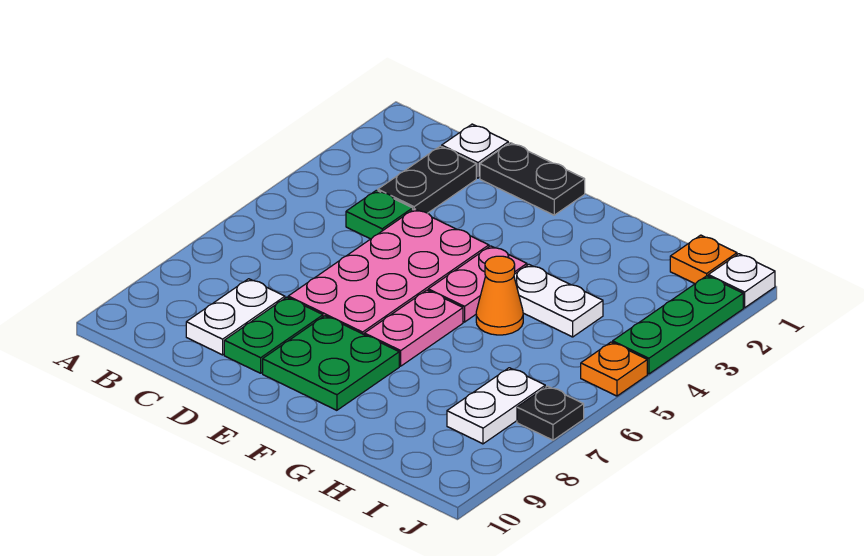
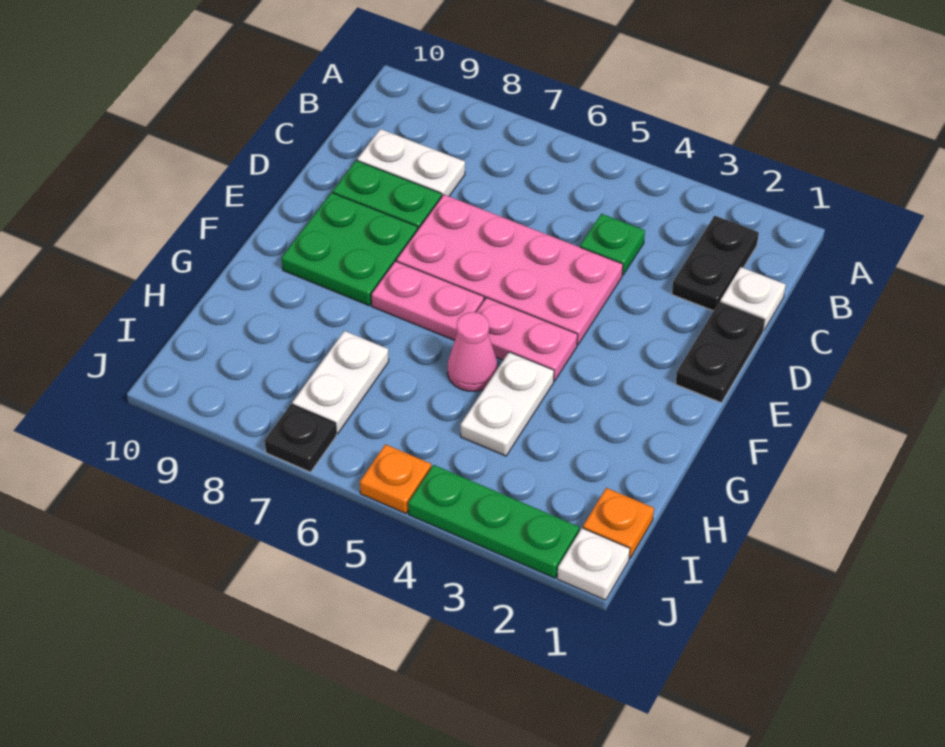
black plate C2:C3 level 1 -> black plate B2:C2 level 1
orange cone G5 level 1 -> pink cone G5 level 1
white plate I7:I8 level 1 -> white plate H7:I7 level 1

